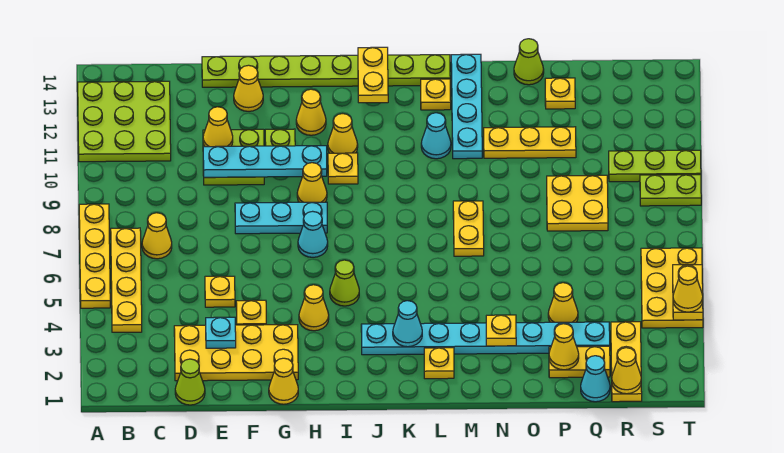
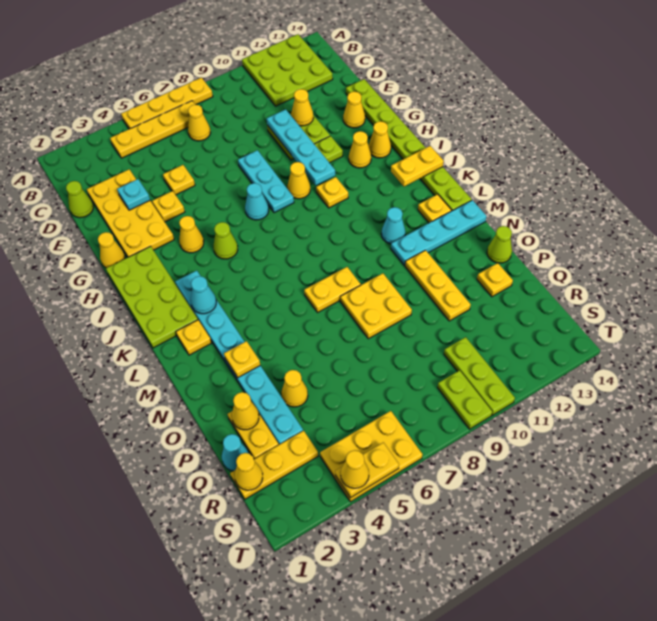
none -> lime plate H1:K2 level 1
yellow cone I11 level 1 -> yellow cone H13 level 1
yellow plate P8:Q9 level 1 -> yellow plate N8:O9 level 1

